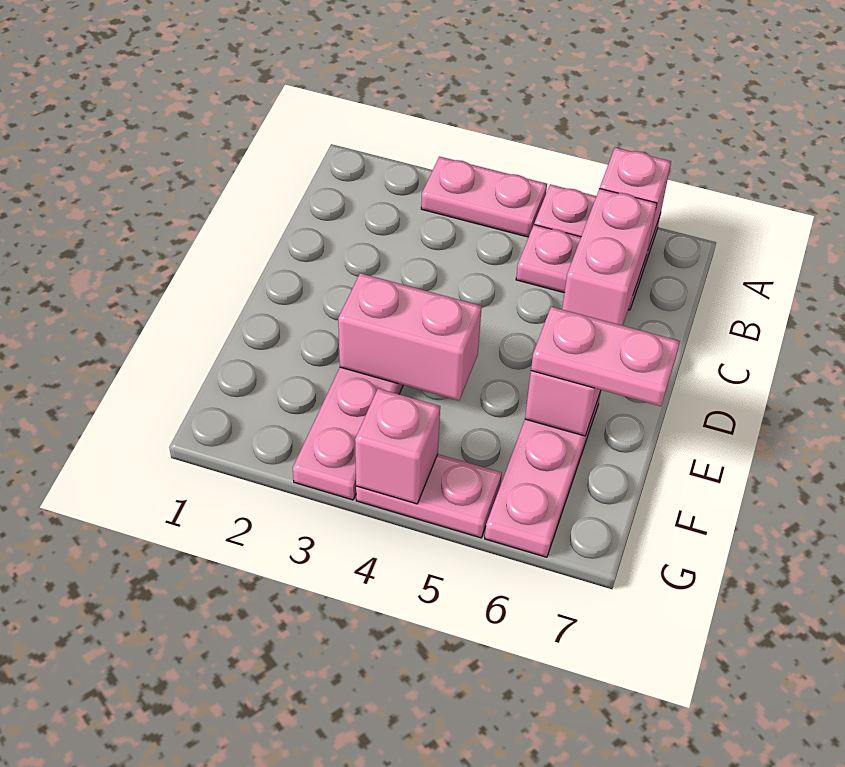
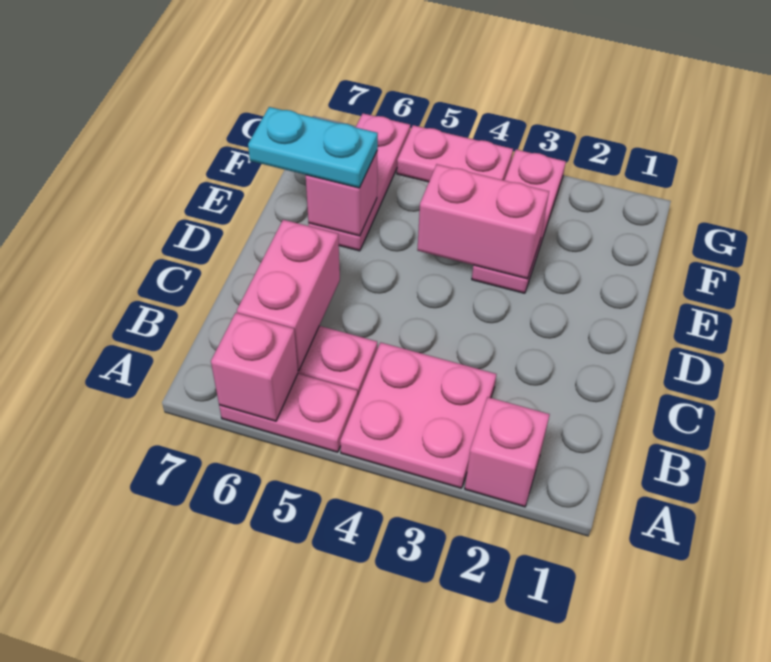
pink plate A3:A4 level 1 -> pink plate A3:B4 level 1
pink plate E6:E7 level 3 -> cyan plate E6:E7 level 3
pink brick G4 level 2 -> pink brick A2 level 1

